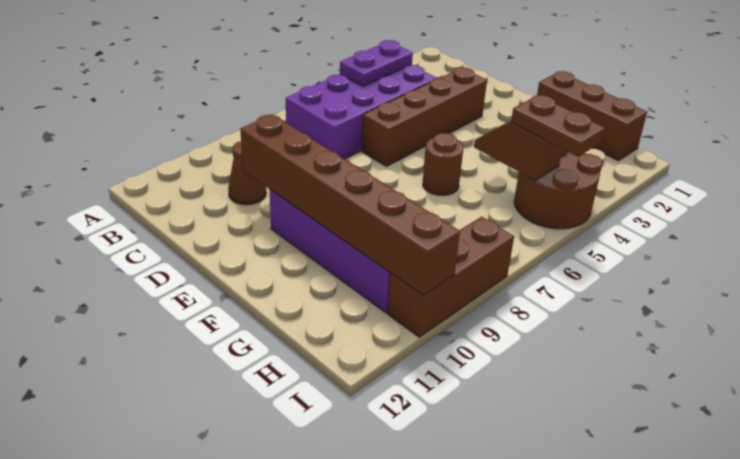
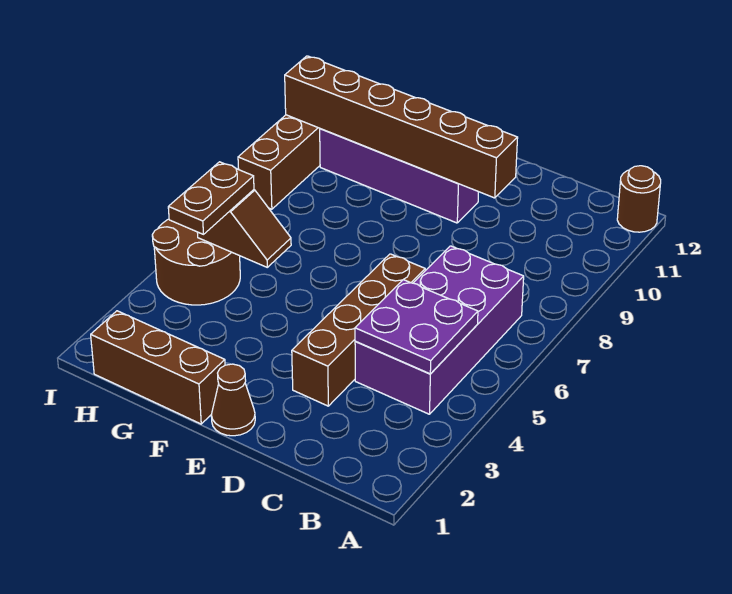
purple plate B4:B5 level 2 -> purple plate B4:C5 level 2
brown cone C10 level 1 -> brown cone E1 level 1
brown round brick F6 level 1 -> brown round brick A12 level 1
brown plate H5:I5 level 3 -> brown plate H4:H5 level 3

